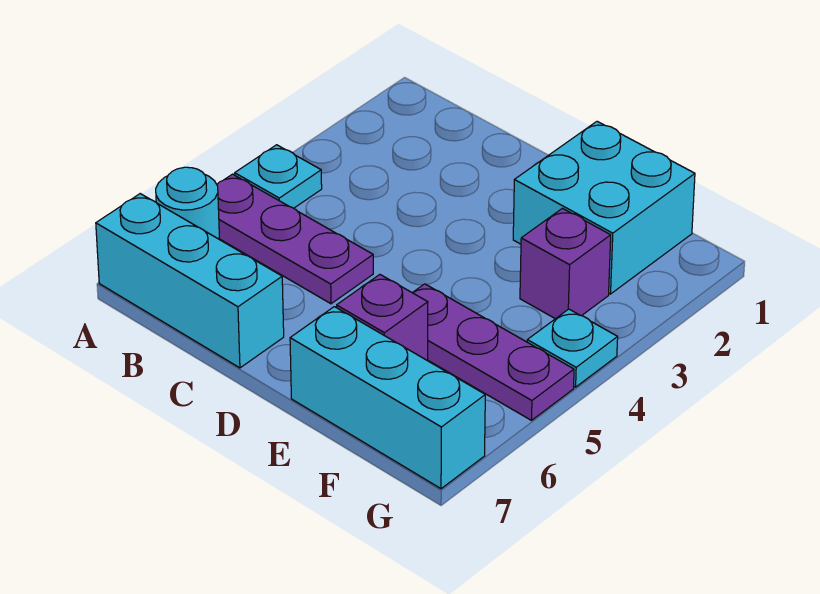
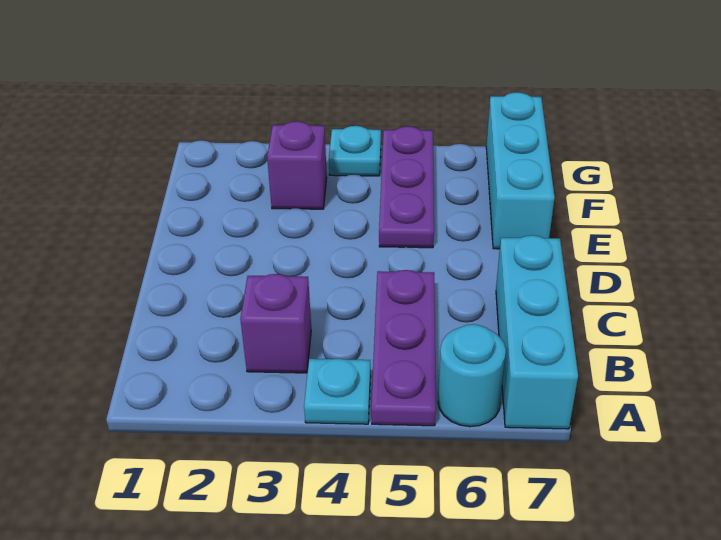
cyan brick E1:F2 level 1 -> none
purple brick E6 level 1 -> purple brick B3 level 1

